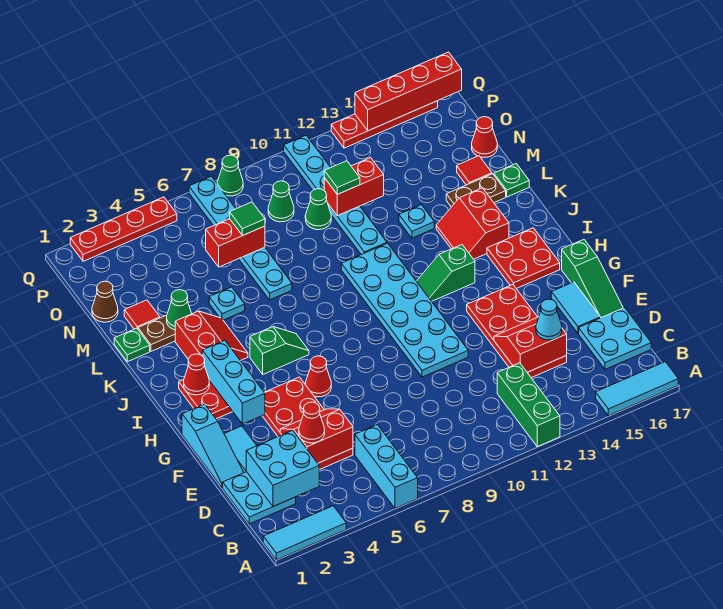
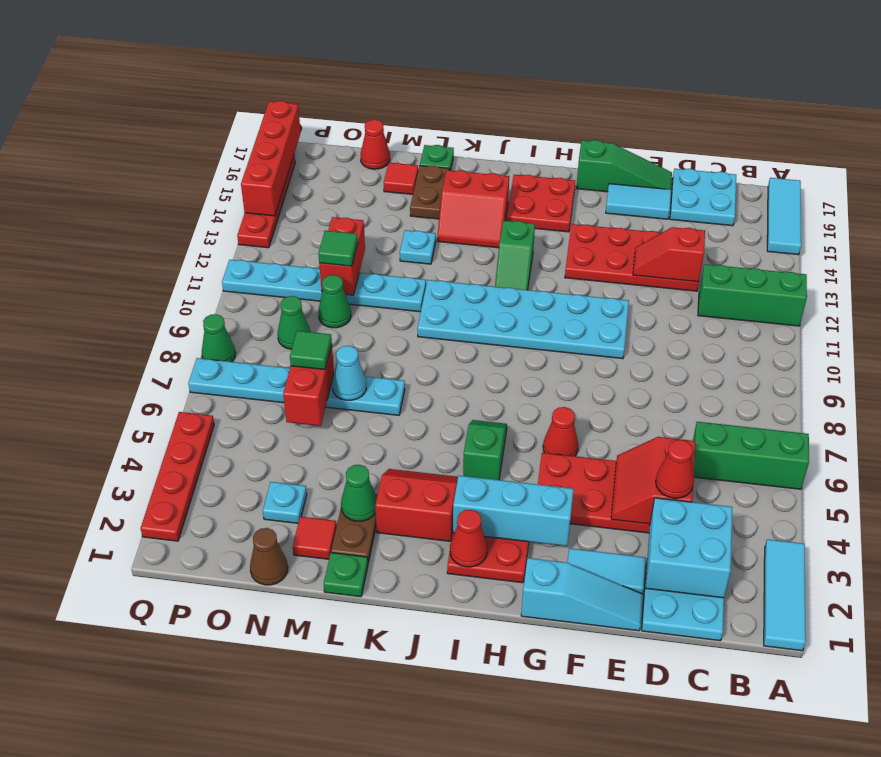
cyan brick A6:C6 level 1 -> green brick A6:C6 level 1
red slope D13:E14 level 2 top D -> red slope D13:E13 level 2 top D
cyan cone D14 level 3 -> cyan cone M7 level 2
cyan plate L5 level 1 -> cyan plate N3 level 1

